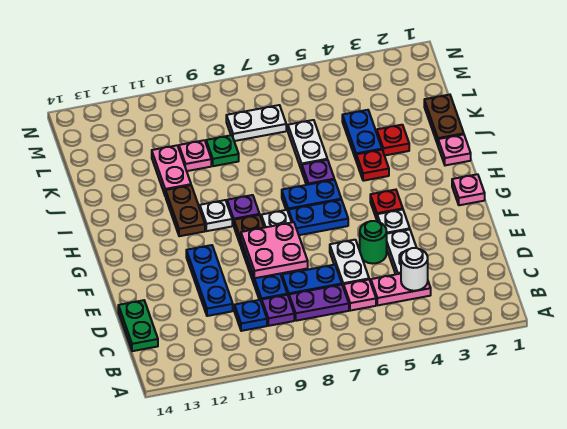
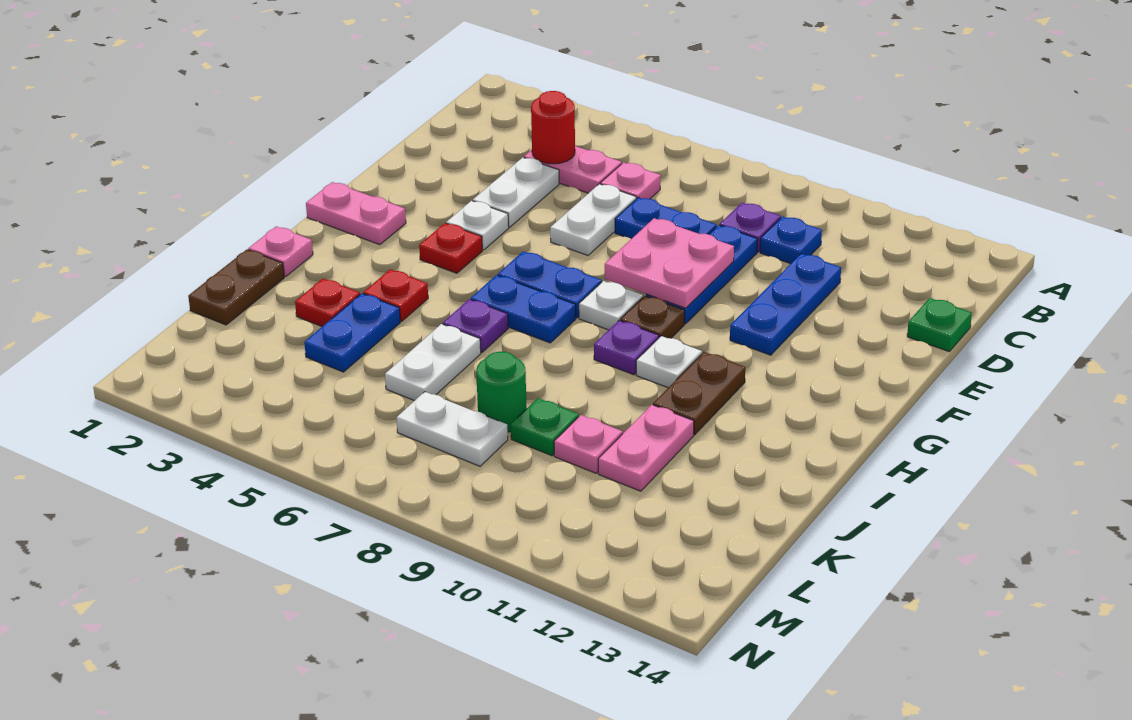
white round brick C4 level 2 -> red round brick C4 level 2
purple plate C7:C8 level 1 -> none
green plate C14:D14 level 1 -> green plate D14 level 1
green round brick E5 level 1 -> green round brick K8 level 1
pink plate G1 level 1 -> pink plate G1:G2 level 1

